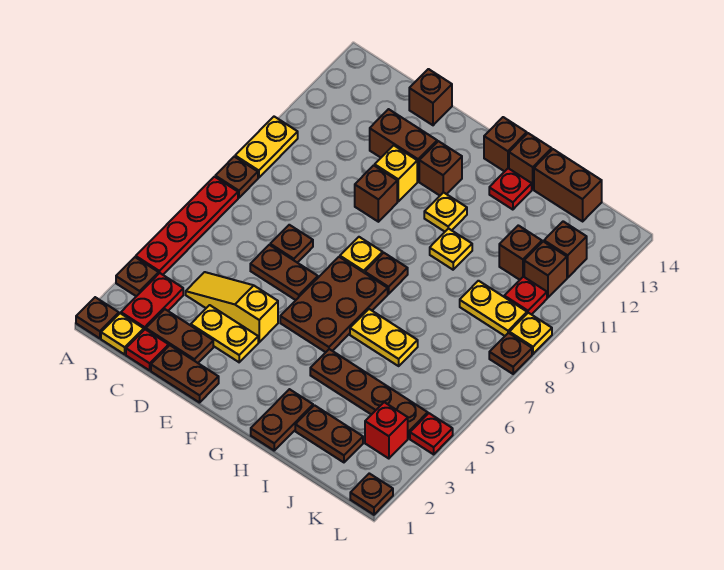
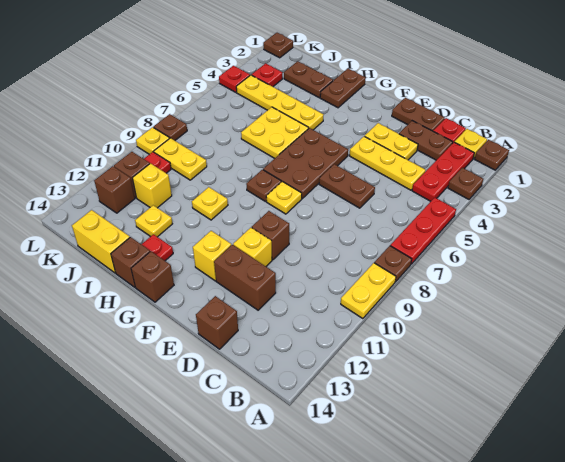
red plate A4:A7 level 1 -> red plate A5:A7 level 1
red plate B2:B3 level 1 -> red plate B2:B4 level 1
yellow slope C4:E4 level 1 top E -> yellow plate C4:E4 level 1
brown plate D7 level 1 -> none
brown brick F12 level 1 -> yellow brick F12 level 1
yellow plate G11 level 1 -> yellow plate I12 level 1
brown plate H4:K4 level 1 -> yellow plate H4:K4 level 1
yellow plate H6:I6 level 1 -> yellow plate H5:I6 level 1
brown brick I14:J14 level 1 -> yellow brick I14:J14 level 1
brown brick J11 level 1 -> yellow brick J11 level 1
red brick K3 level 1 -> red plate K3 level 1

